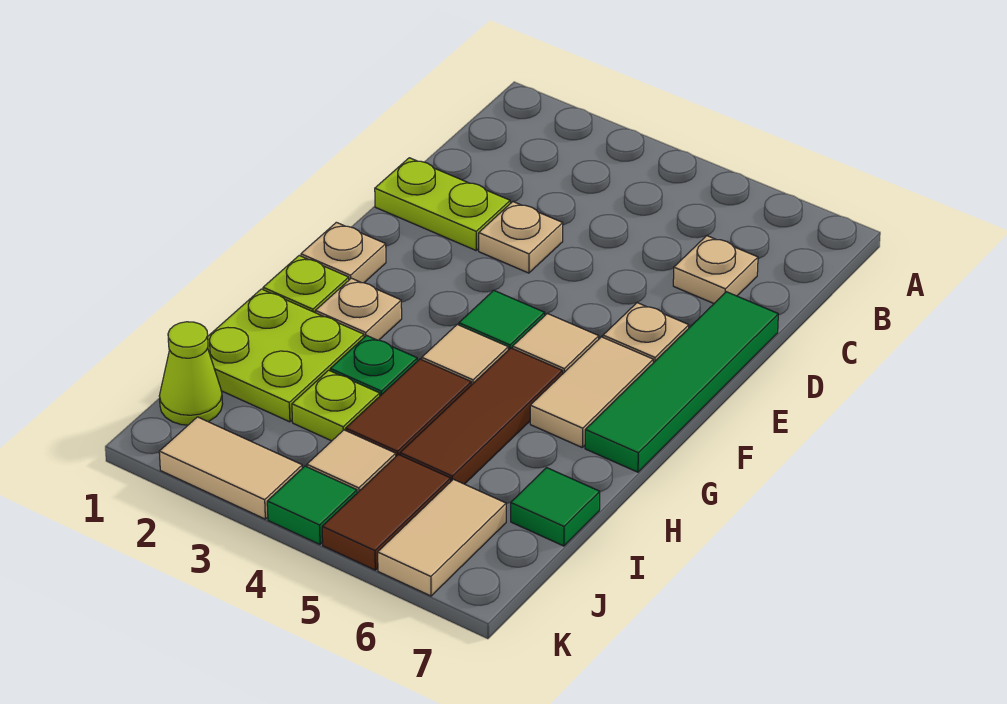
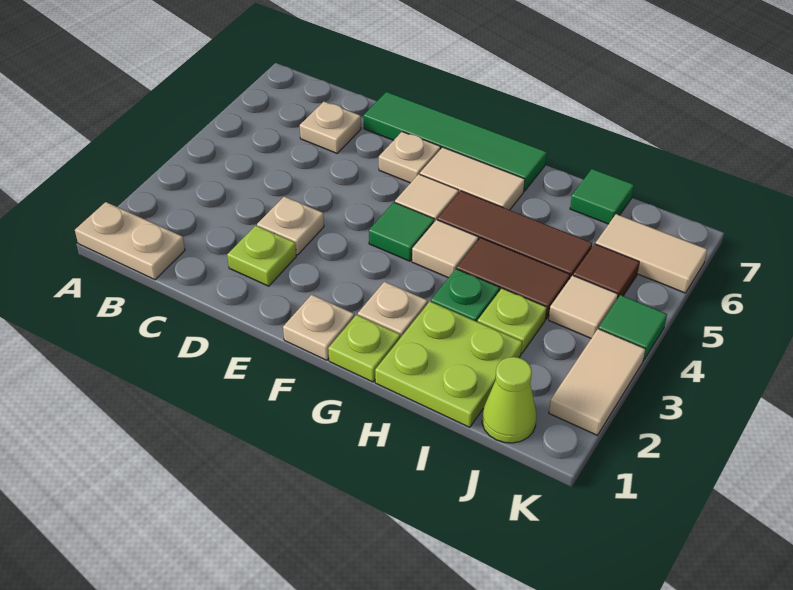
none -> tan plate A1:B1 level 1
lime plate D1:D2 level 1 -> lime plate D2 level 1
brown tile J5:K5 level 1 -> brown tile J5 level 1

